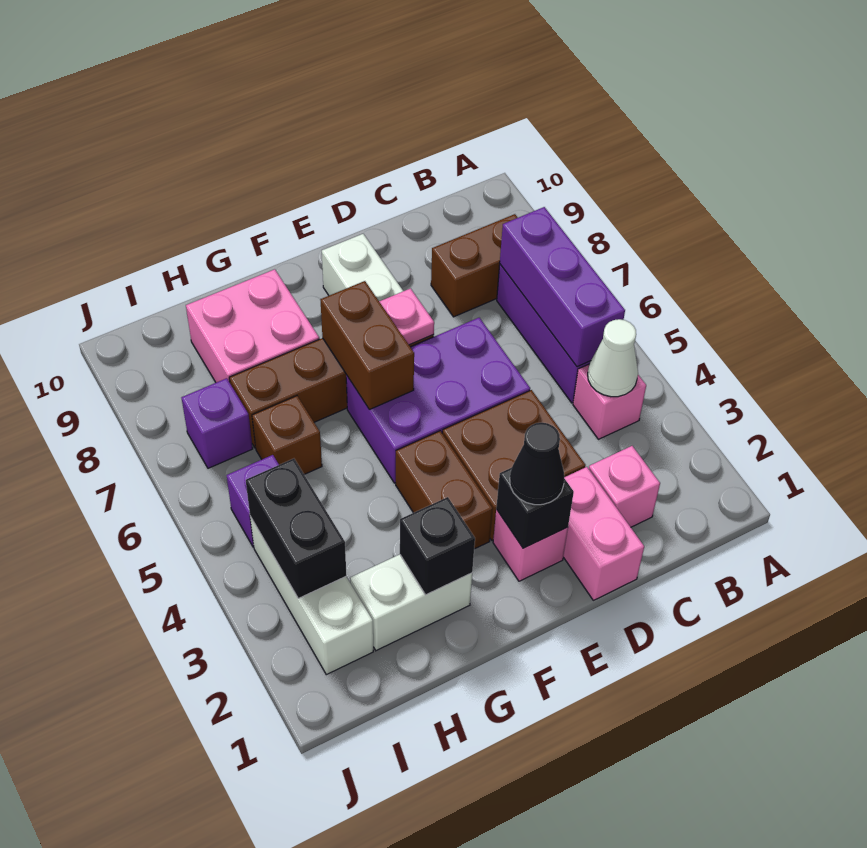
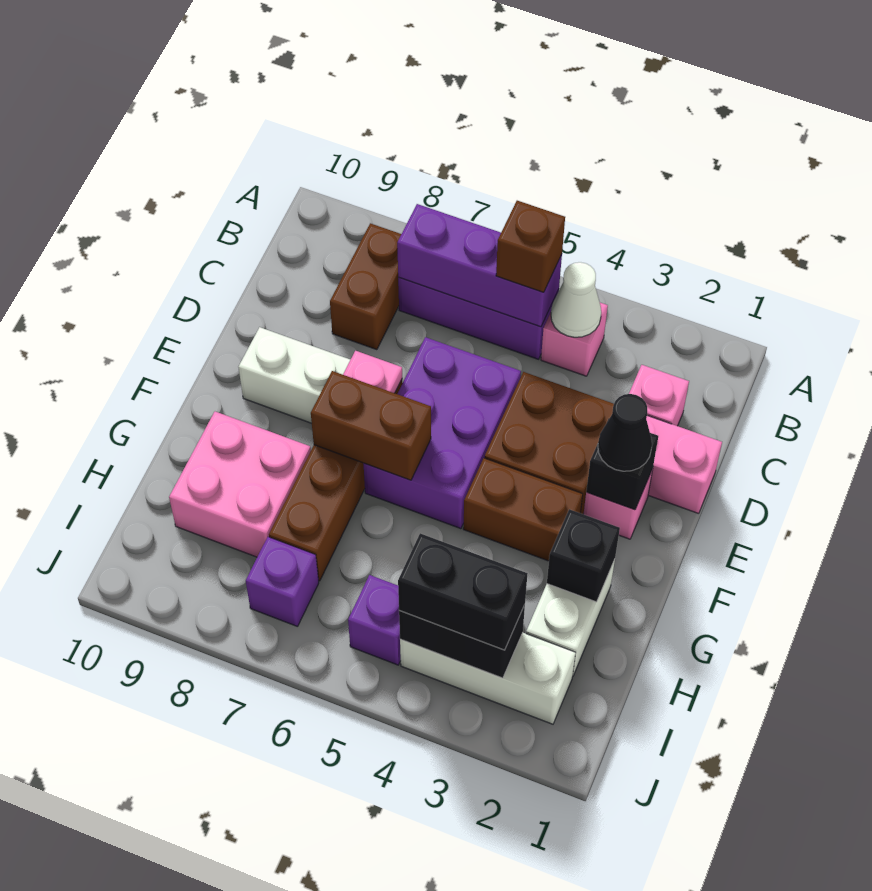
brown brick H6 level 1 -> brown brick B5 level 3
none -> black brick I3:I4 level 3

